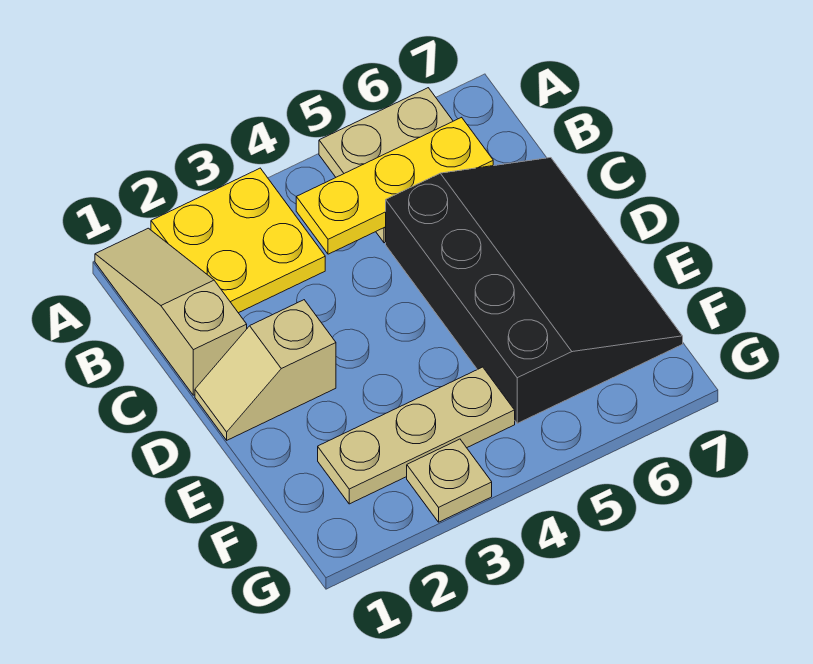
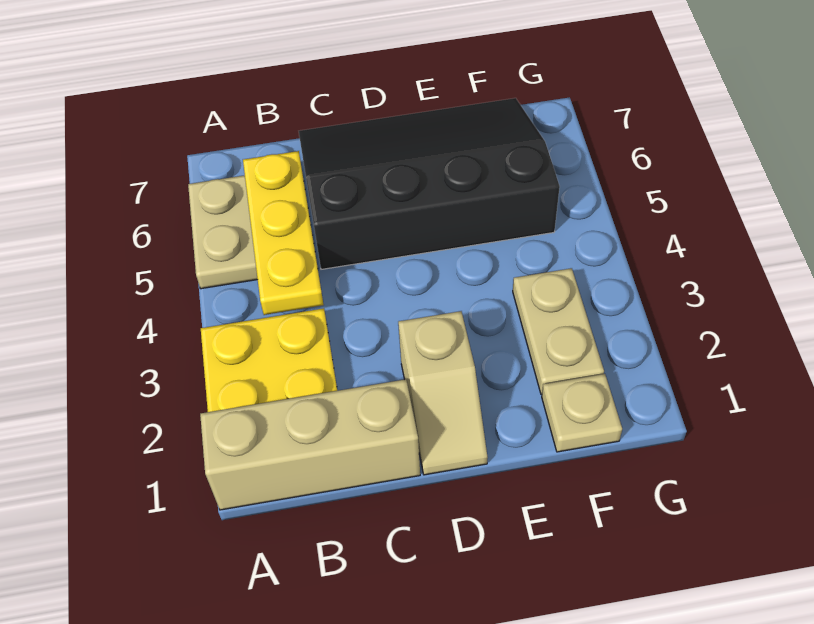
tan slope A1:C1 level 1 top C -> tan brick A1:C1 level 1
tan plate F2:F4 level 1 -> tan plate F2:F3 level 1
tan plate G3 level 1 -> tan plate F1 level 1

